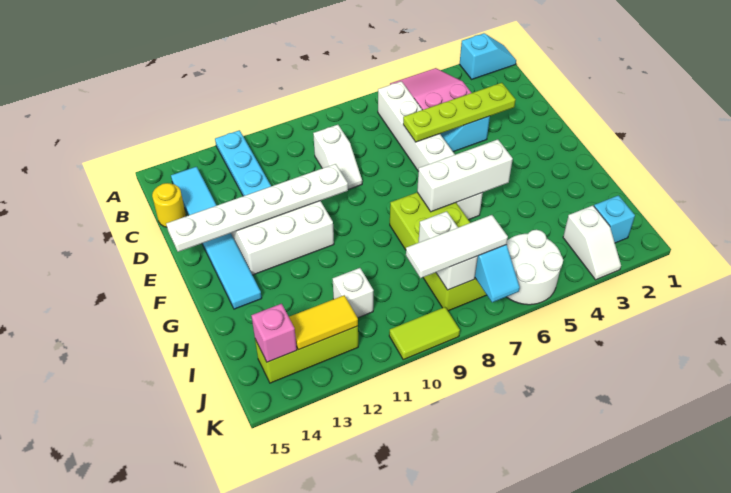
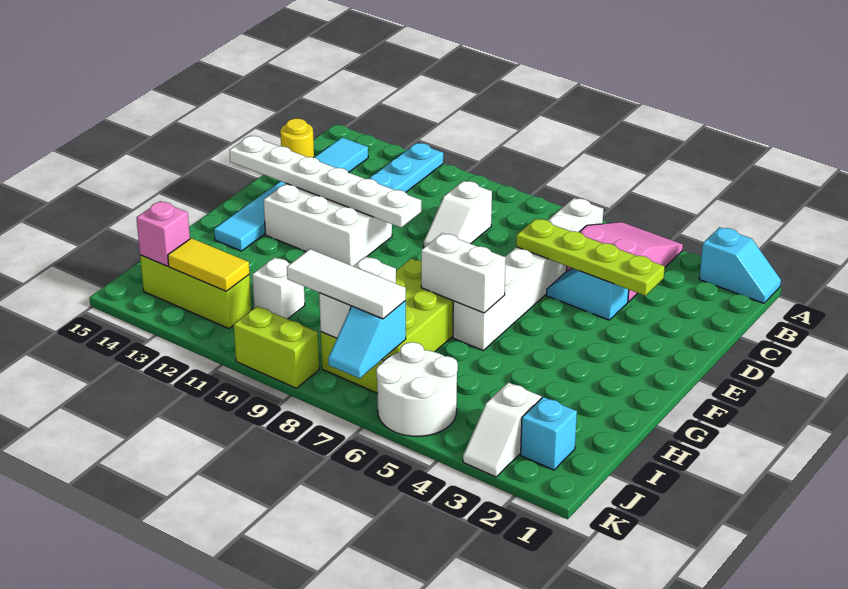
white brick G5:G7 level 2 -> white brick G6:G7 level 2
lime tile K9:K10 level 1 -> lime brick K9:K10 level 1

